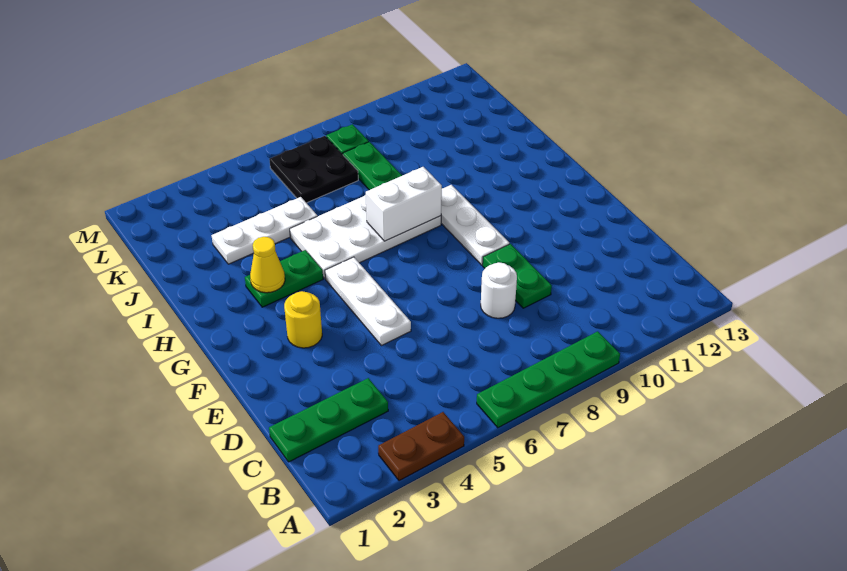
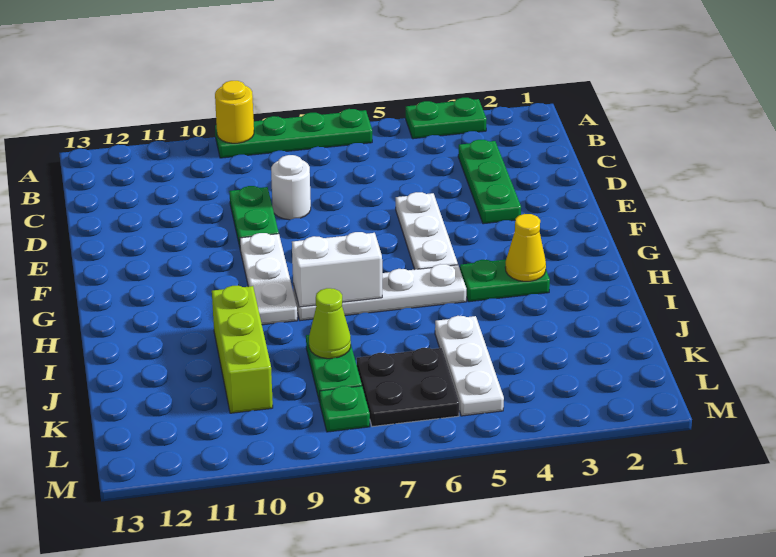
brown plate A3:A4 level 1 -> green plate A3:A4 level 1
green plate C1:C3 level 1 -> green plate C3:E3 level 1
yellow round brick F3 level 1 -> yellow round brick A9 level 2
white plate H5:I8 level 1 -> white plate H5:H8 level 1
none -> lime brick I10:K10 level 1
white plate J3:J5 level 1 -> white plate J5:L5 level 1
none -> lime cone J8 level 2

